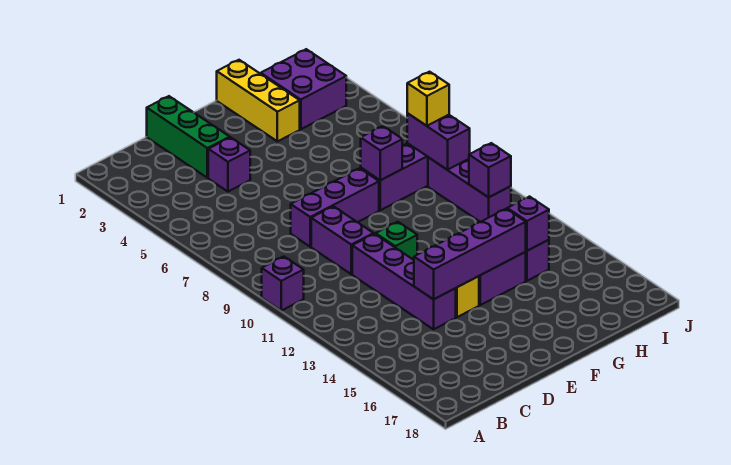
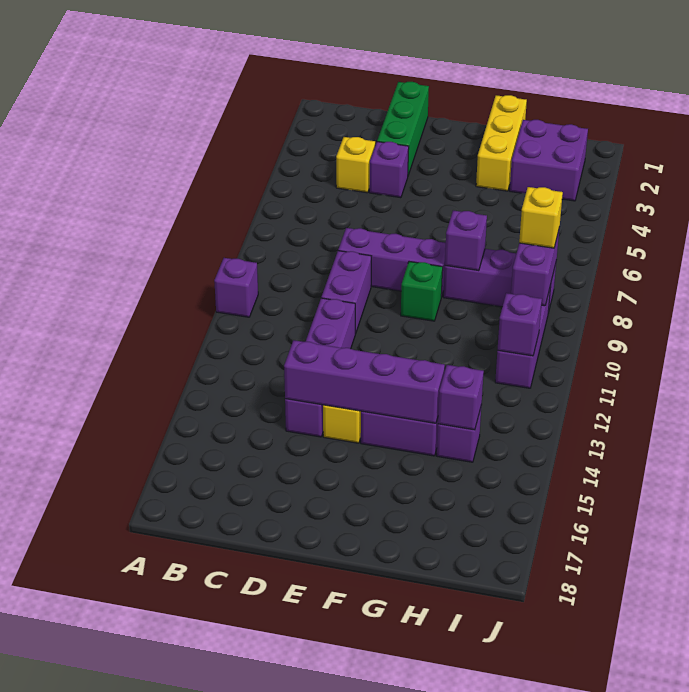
none -> yellow brick C4 level 1
green brick E11 level 1 -> green brick F9 level 1

